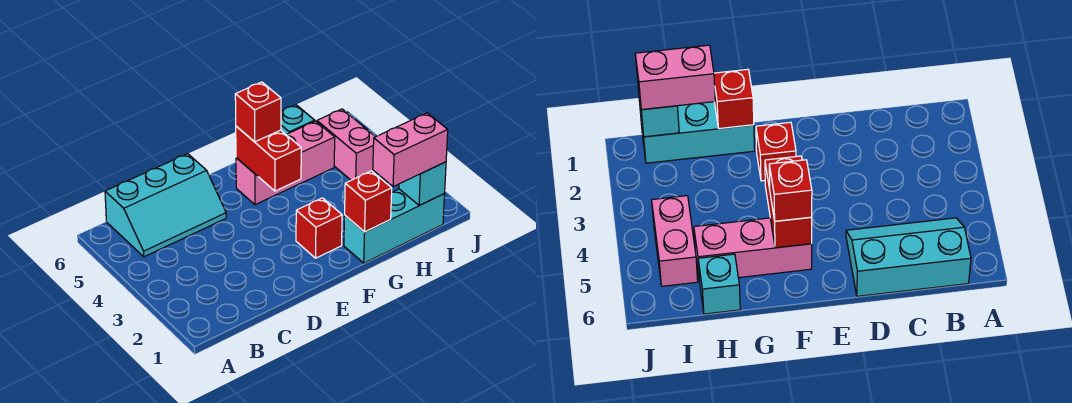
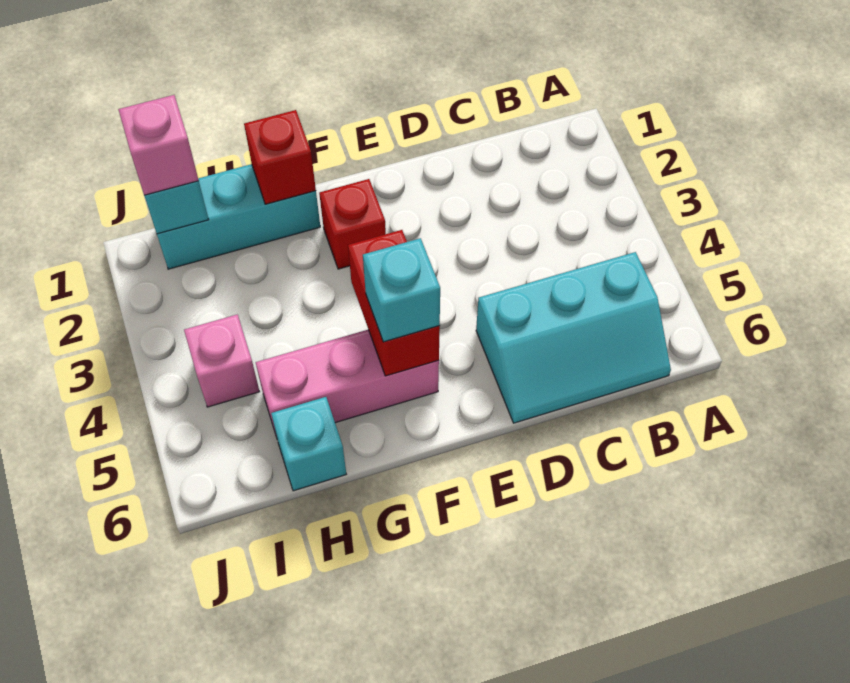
cyan slope B5:D6 level 1 top 6 -> cyan slope B5:D6 level 1 top 5
red brick F5 level 3 -> cyan brick F5 level 3
pink brick H1:I1 level 3 -> pink brick I1 level 3
pink brick I4:I5 level 1 -> pink brick I4 level 1

